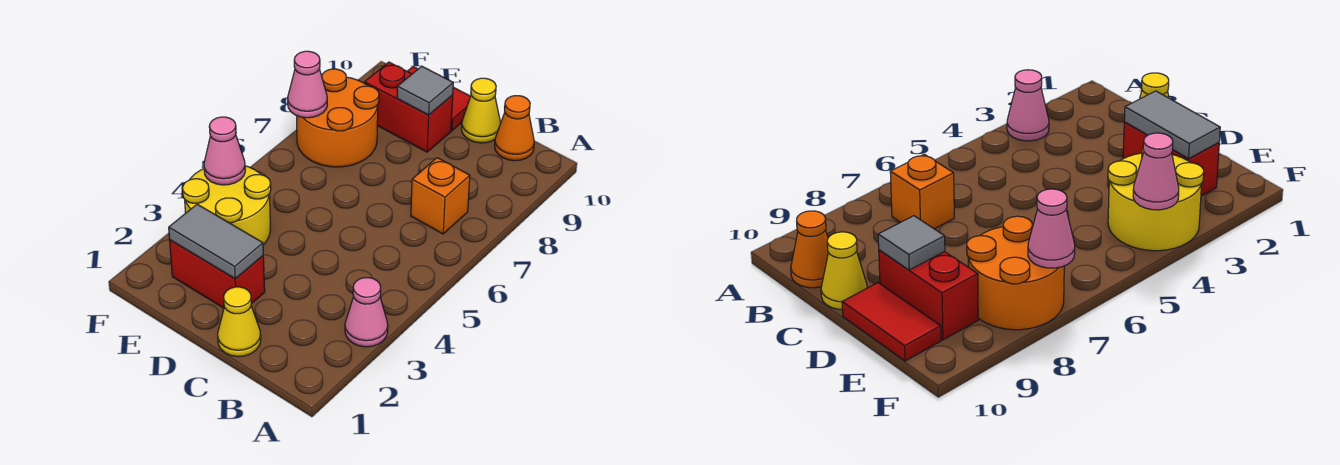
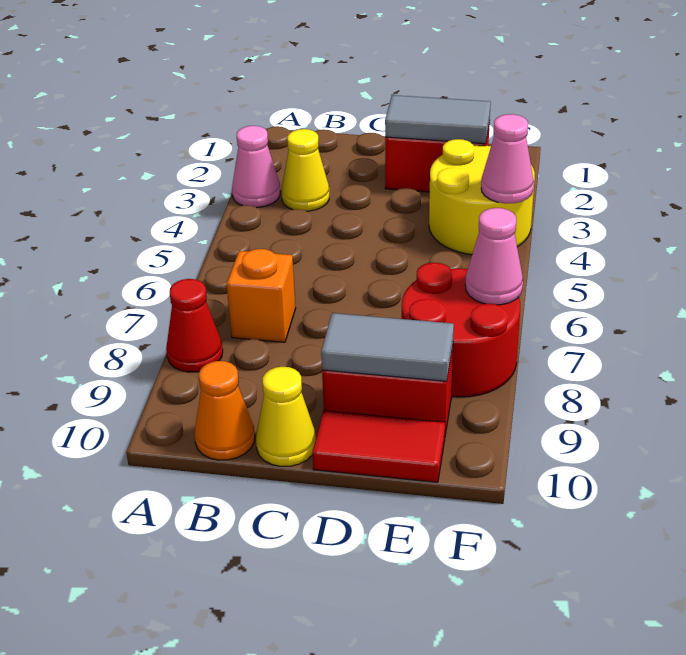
none -> red cone A8 level 1
yellow cone C1 level 1 -> yellow cone B3 level 1
grey tile D9 level 2 -> grey tile D9:E9 level 2
orange round brick E7:F8 level 1 -> red round brick E7:F8 level 1

